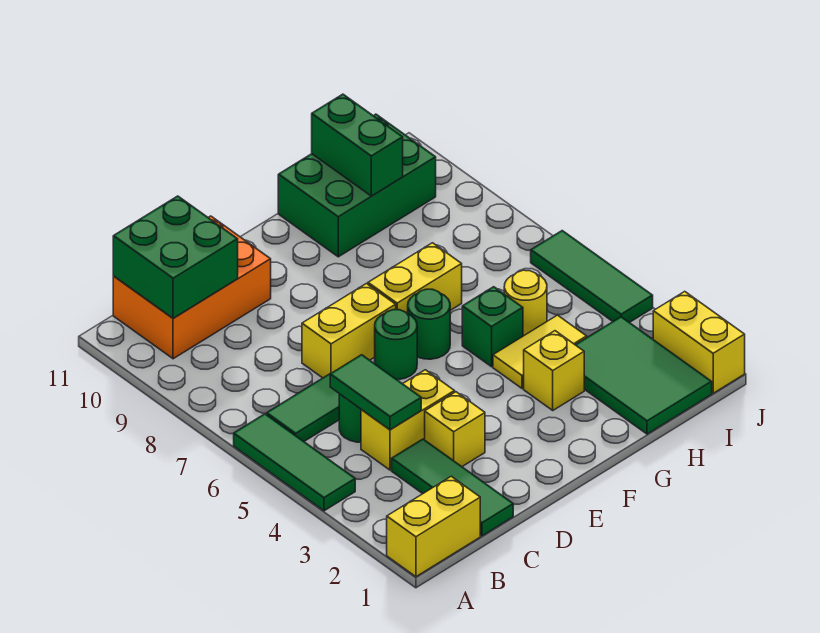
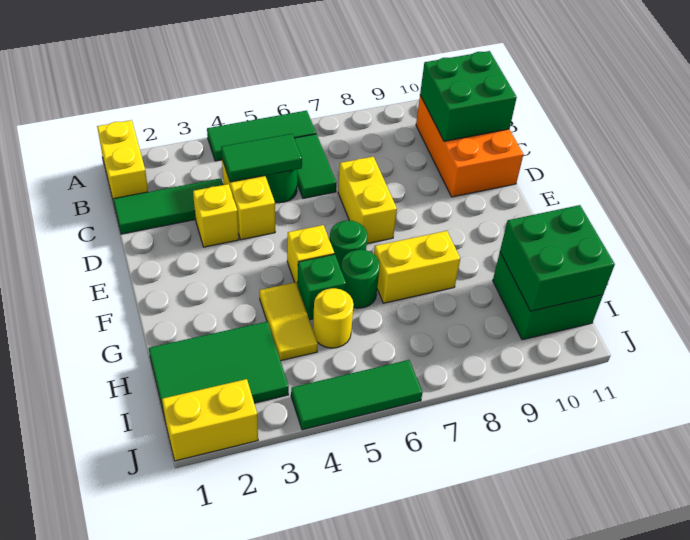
green round brick E6 level 1 -> green round brick G6 level 1
yellow brick F7:G7 level 1 -> yellow brick G7:G8 level 1
yellow brick G3 level 1 -> yellow brick F5 level 1
green brick G10:I11 level 1 -> green brick H10:I11 level 1
green brick H10:H11 level 2 -> green brick H10:I11 level 2

